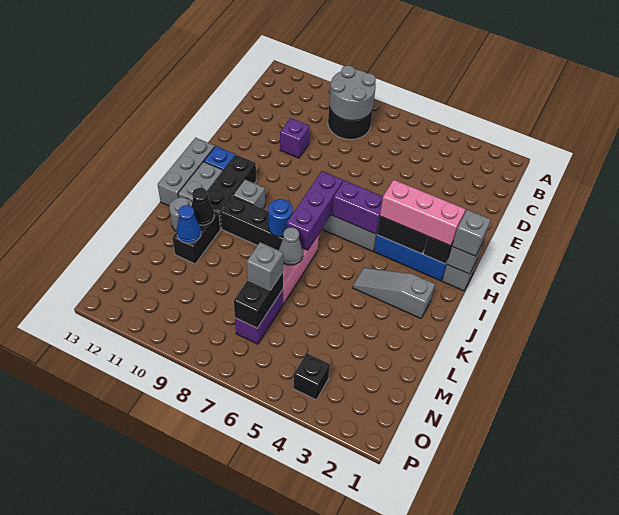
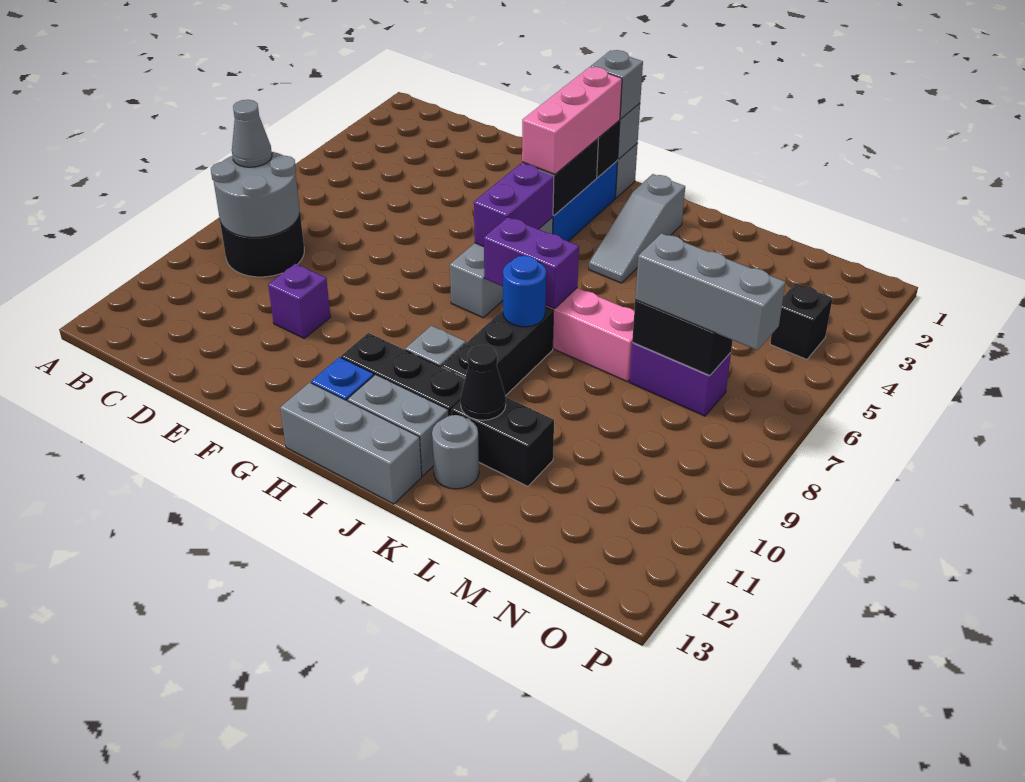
purple brick H7:J7 level 2 -> purple brick I7:J7 level 2
grey cone K7 level 2 -> grey cone B8 level 3
blue cone L11 level 2 -> none
grey brick M7 level 3 -> grey brick M7:O7 level 3

